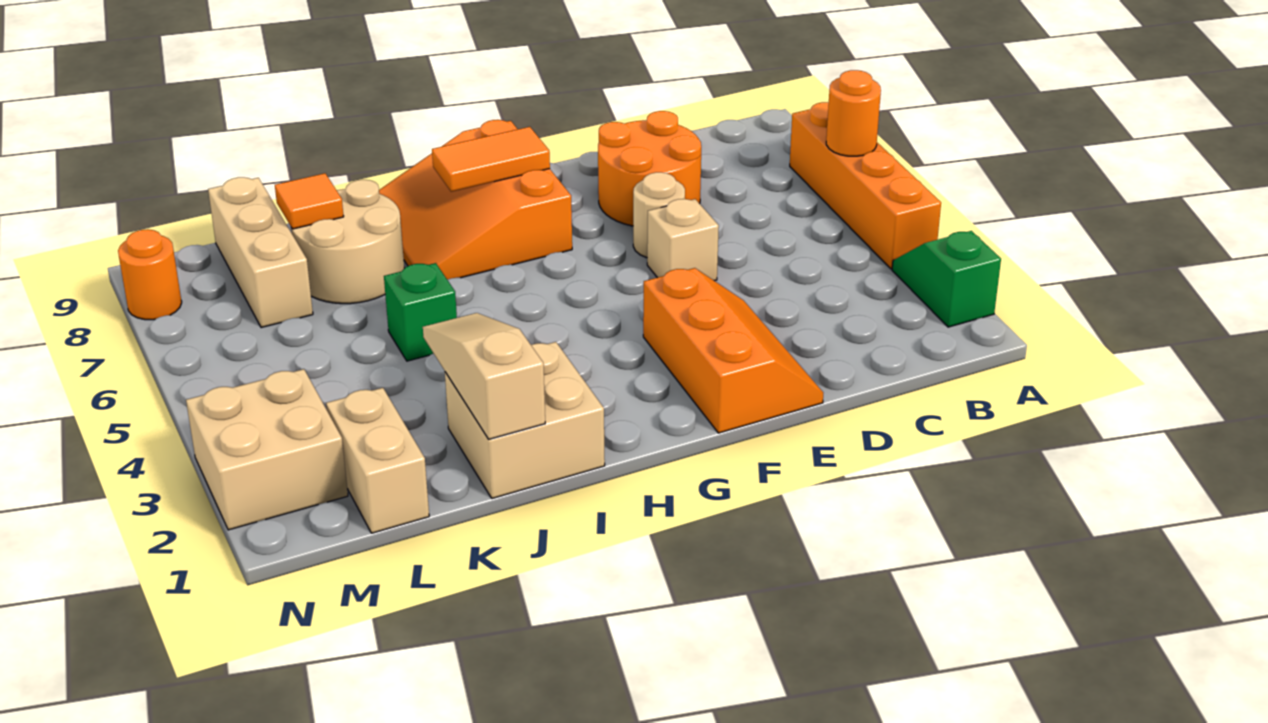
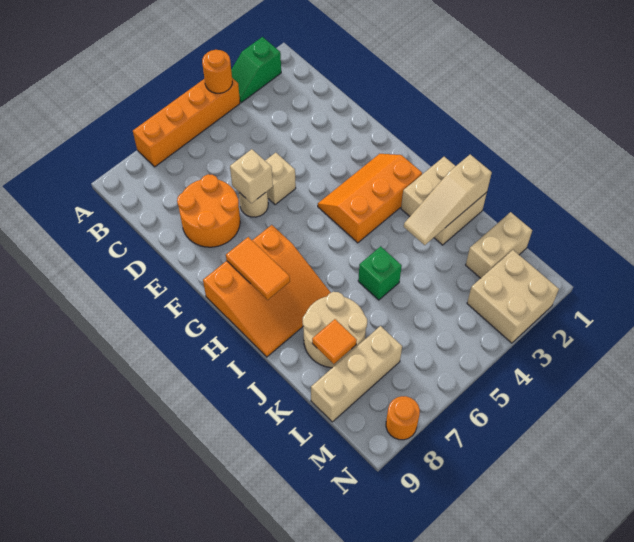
orange round brick A6 level 2 -> orange round brick A4 level 2
orange slope E1:F3 level 1 top F -> orange slope G2:H4 level 1 top H
none -> tan brick E6 level 2

